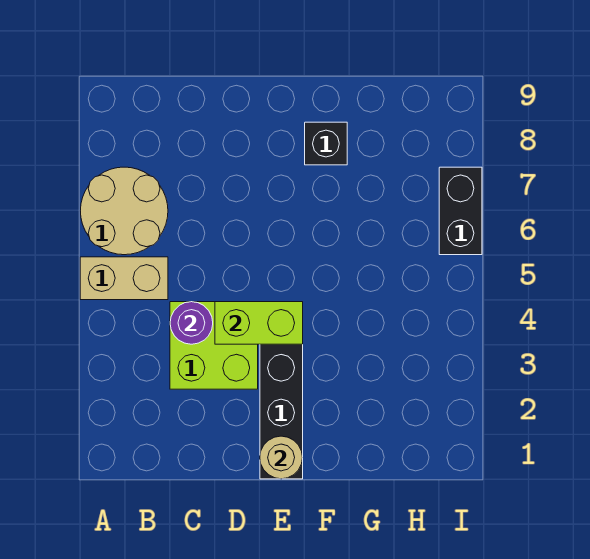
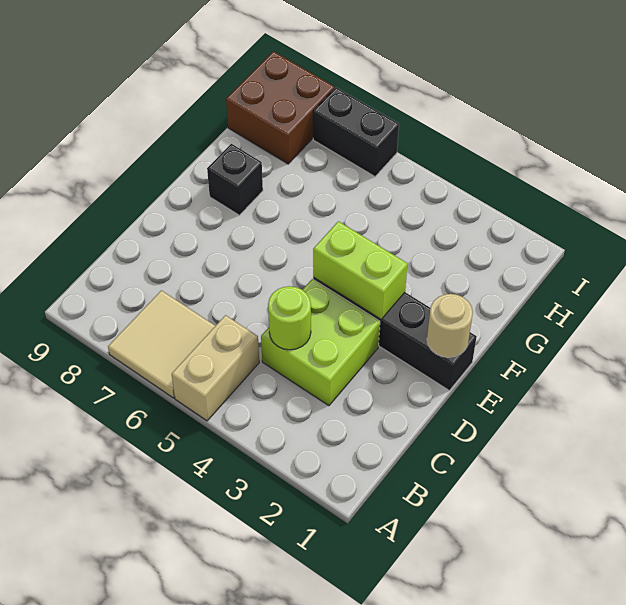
tan round brick A6:B7 level 1 -> tan tile A6:B7 level 1
purple round brick C4 level 2 -> lime round brick C4 level 2
lime brick D4:E4 level 2 -> lime brick E3:E4 level 2
none -> brown brick H8:I9 level 1

